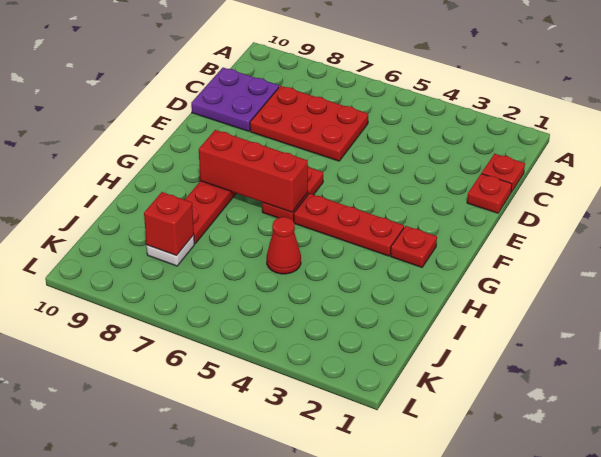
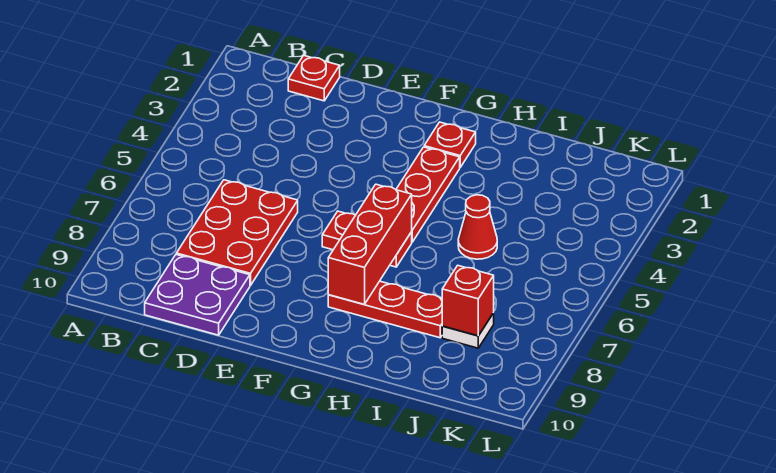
red plate D1 level 1 -> none

